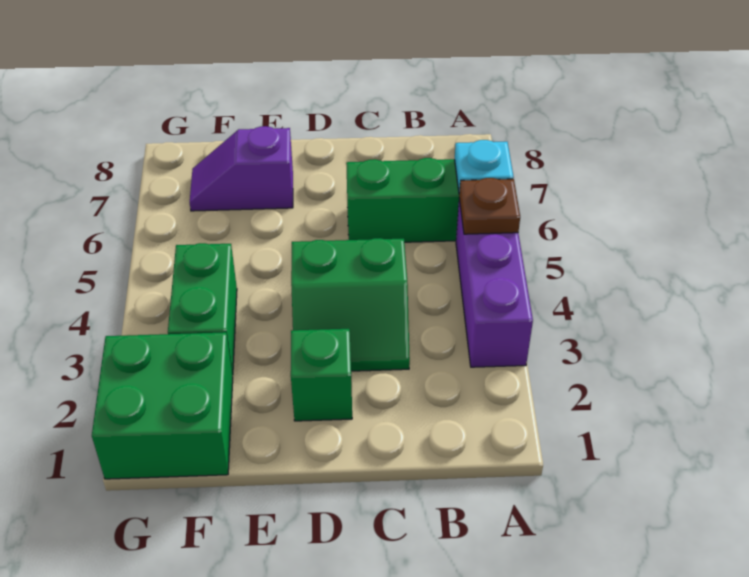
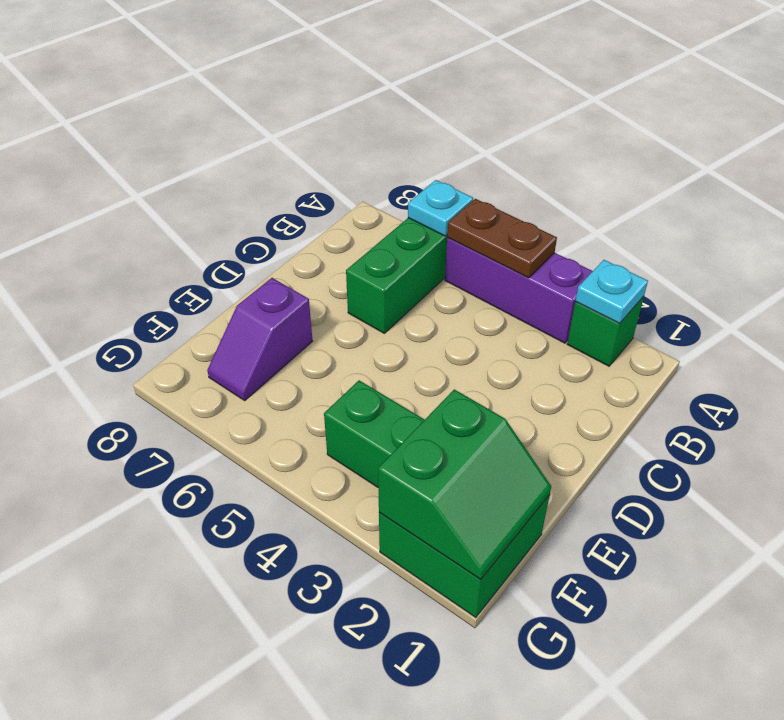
none -> cyan plate A2 level 2
brown plate A5 level 2 -> brown plate A4:A5 level 2
green slope C3:D4 level 1 top 4 -> green slope F1:G2 level 2 top 2
green brick D2 level 1 -> green brick A2 level 1

